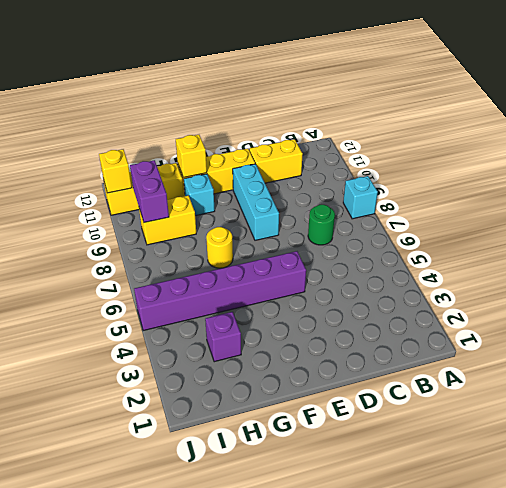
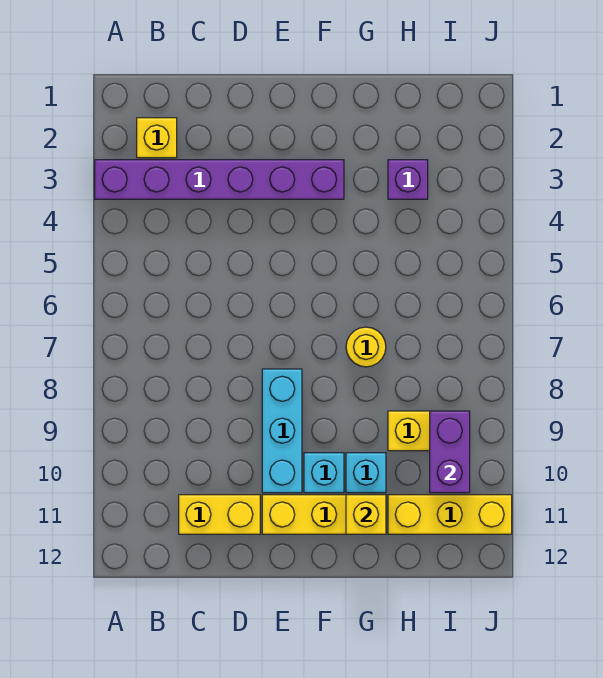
cyan brick A8 level 1 -> cyan brick F10 level 1
green round brick C7 level 1 -> none
purple brick E5:J5 level 1 -> purple brick A3:F3 level 1
yellow brick J11 level 2 -> yellow brick B2 level 1

